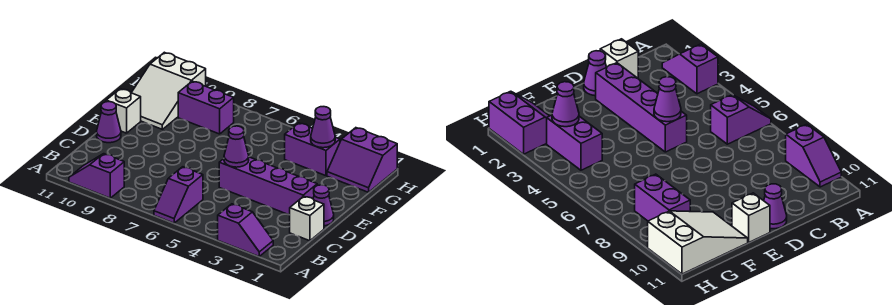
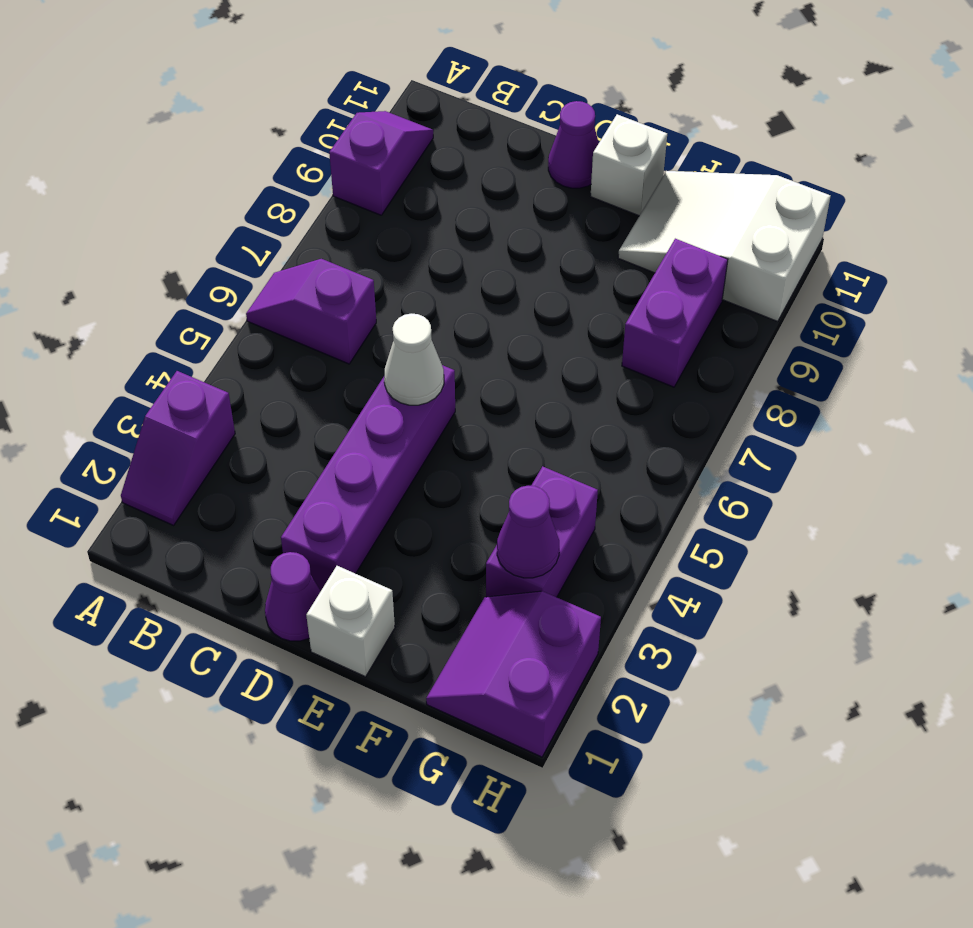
white brick C1 level 1 -> white brick E1 level 1
purple cone D5 level 2 -> white cone D5 level 2

